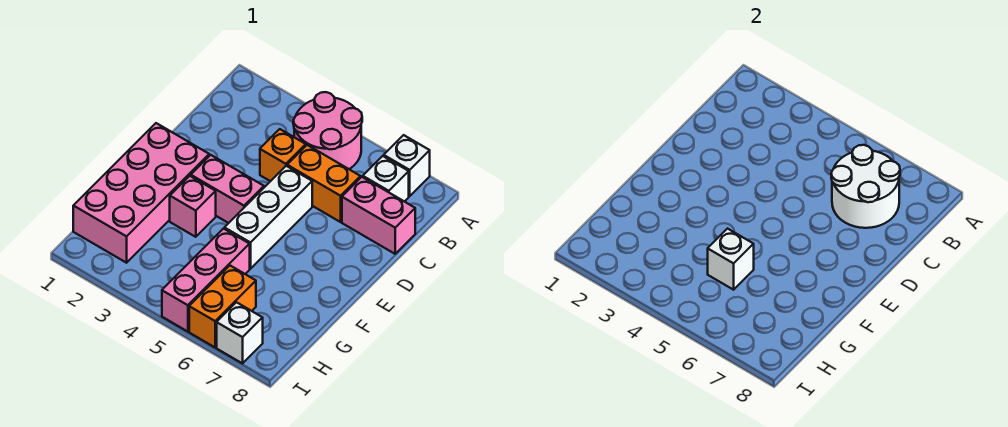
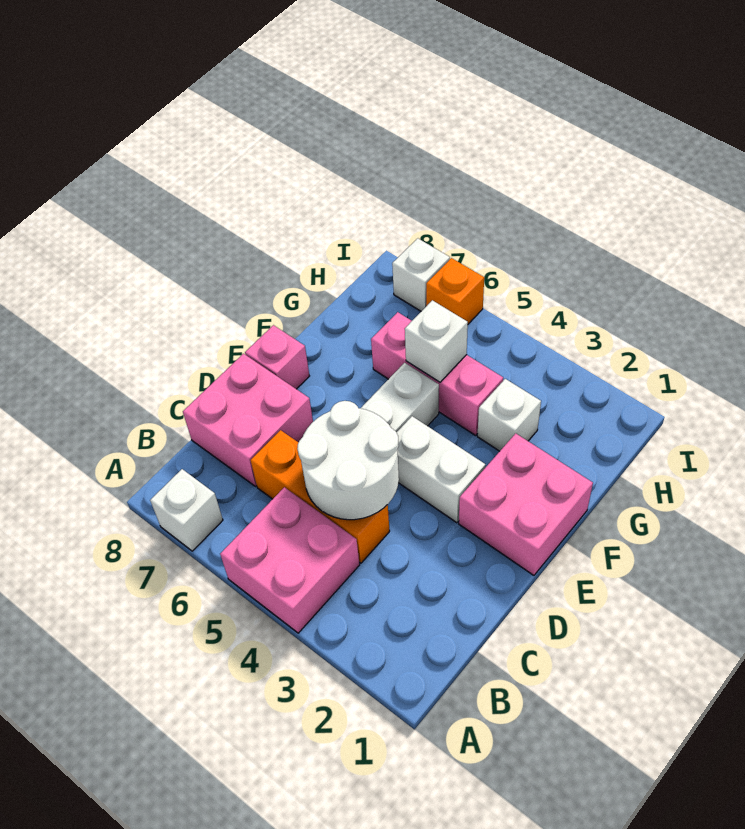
pink round brick A4:B5 level 1 -> pink brick A4:B5 level 1
white round brick B6:C7 level 2 -> white round brick C4:D5 level 2
white brick B7 level 1 -> white brick G3 level 1
pink brick C7:C8 level 1 -> pink brick C7:D8 level 1
pink brick E1:H2 level 1 -> pink brick E1:F2 level 1
pink brick E3:E4 level 1 -> white brick E3:E4 level 1
pink brick F3 level 1 -> pink brick E8 level 1
pink brick G5:I5 level 1 -> pink brick G4:G6 level 1
orange brick H6:I6 level 1 -> orange brick I6 level 1

